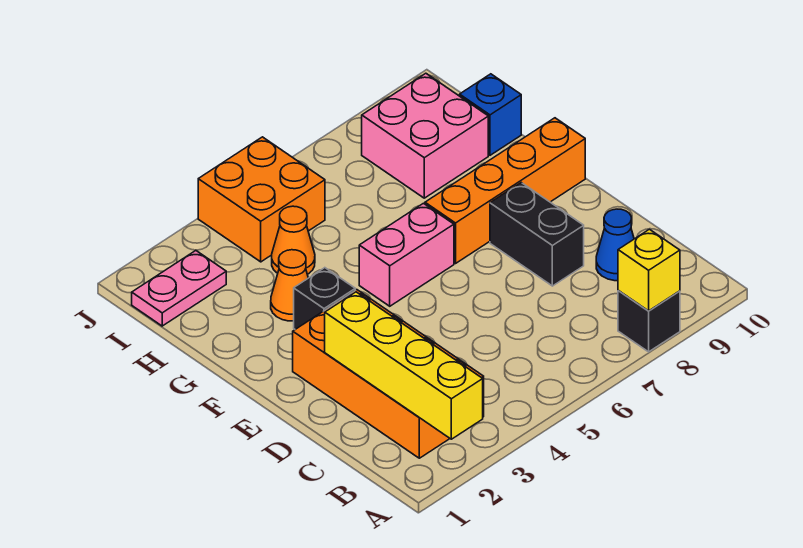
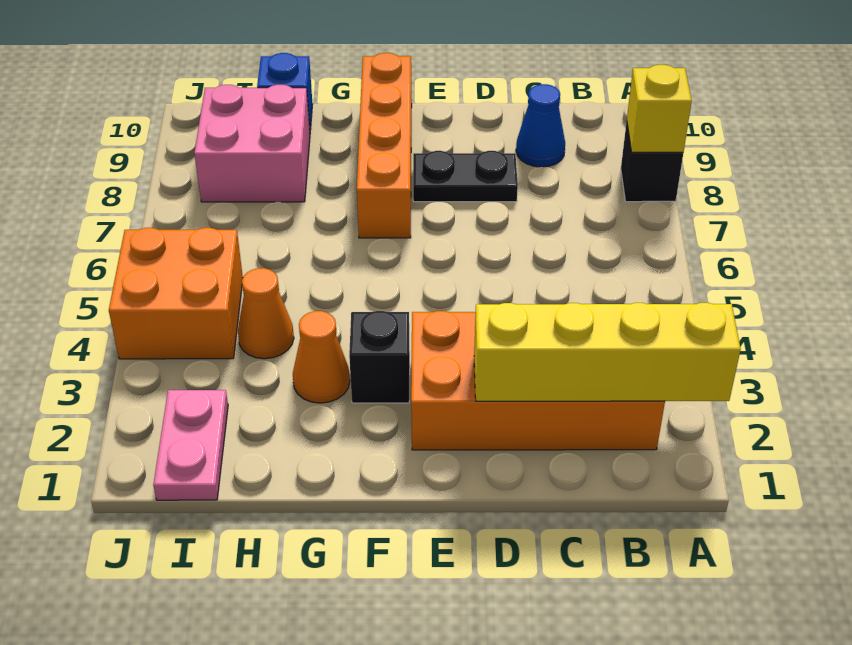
black brick D8:E8 level 1 -> black plate D8:E8 level 1
pink brick F5:F6 level 1 -> none

